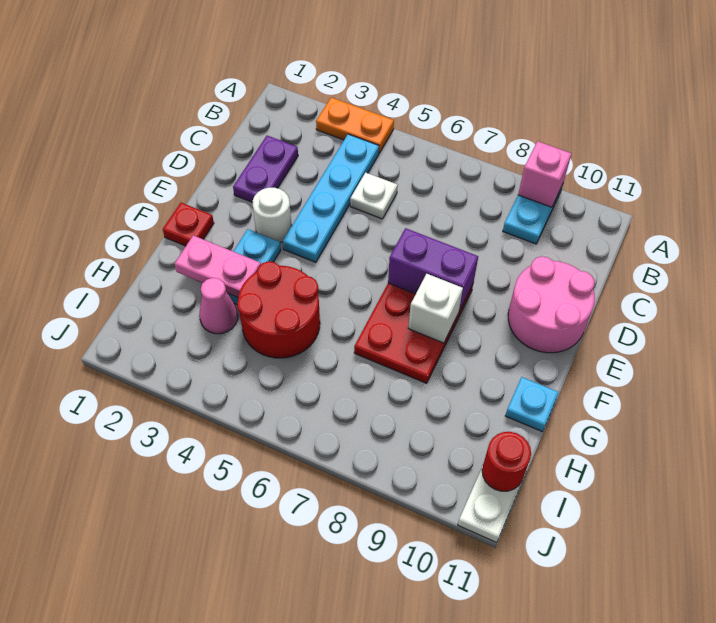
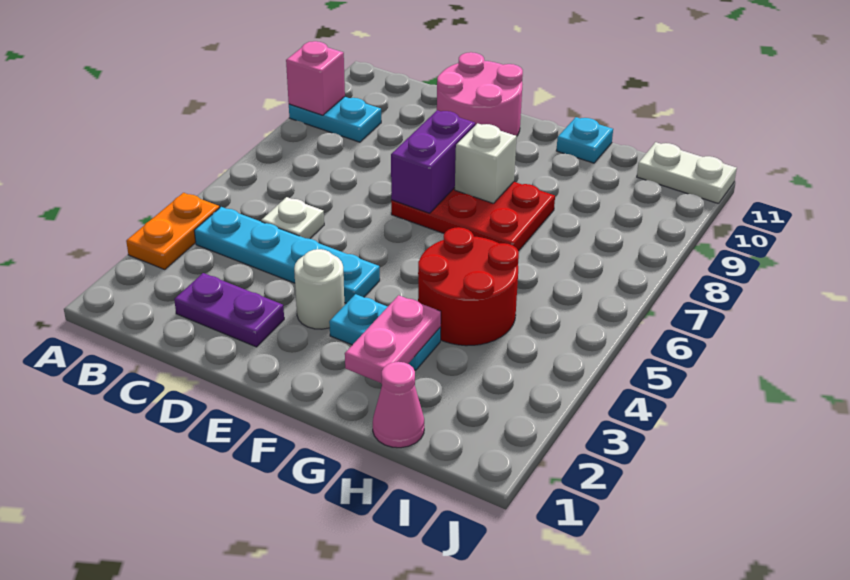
red plate F1 level 1 -> none
pink cone H3 level 1 -> pink cone H1 level 1
red round brick I11 level 2 -> none

